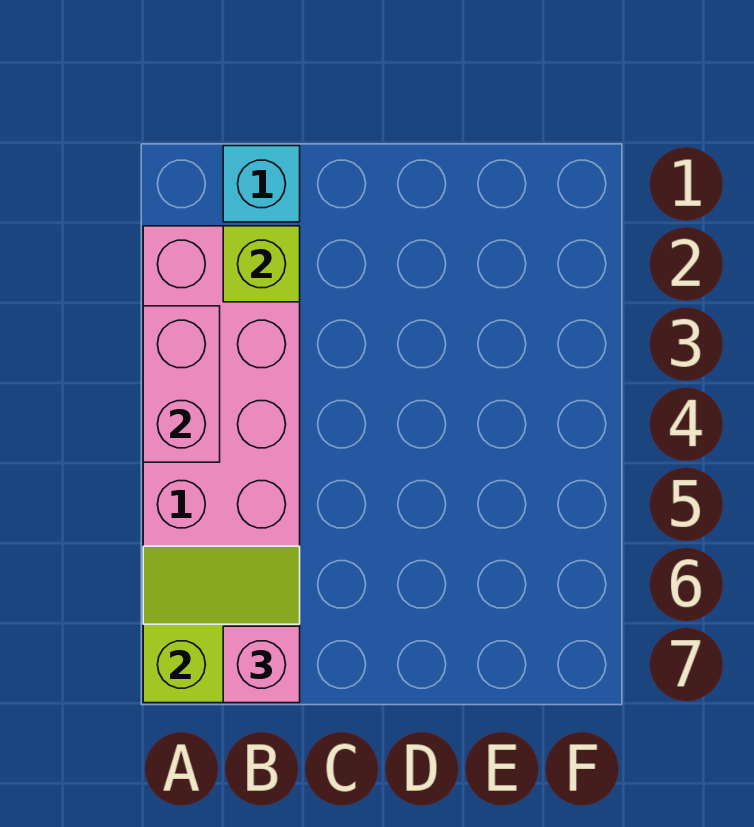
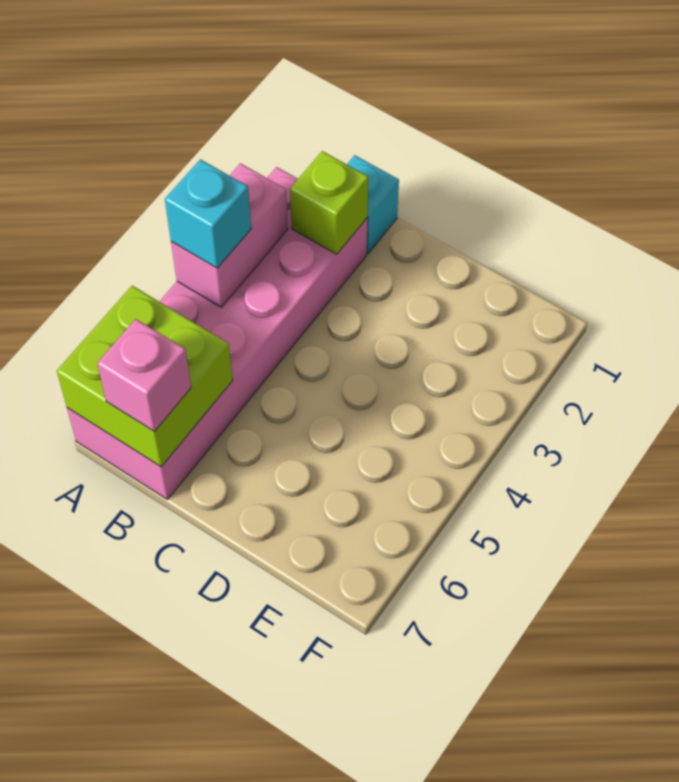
none -> cyan brick A4 level 3
lime slope A6:B7 level 2 top 7 -> lime brick A6:B7 level 2

